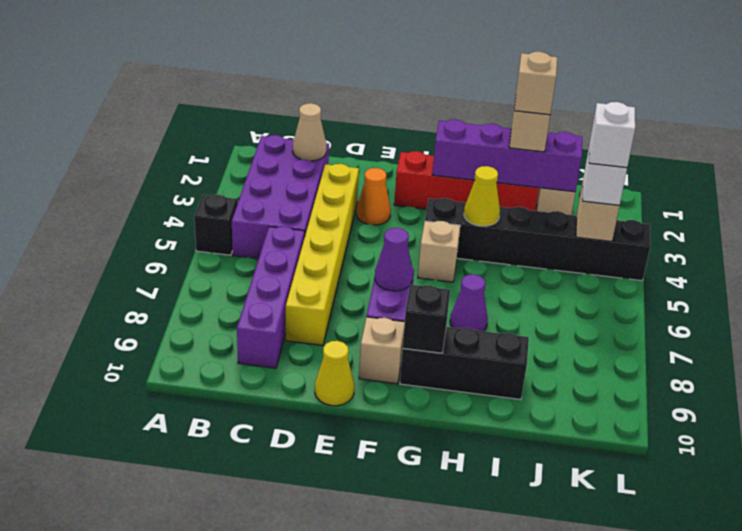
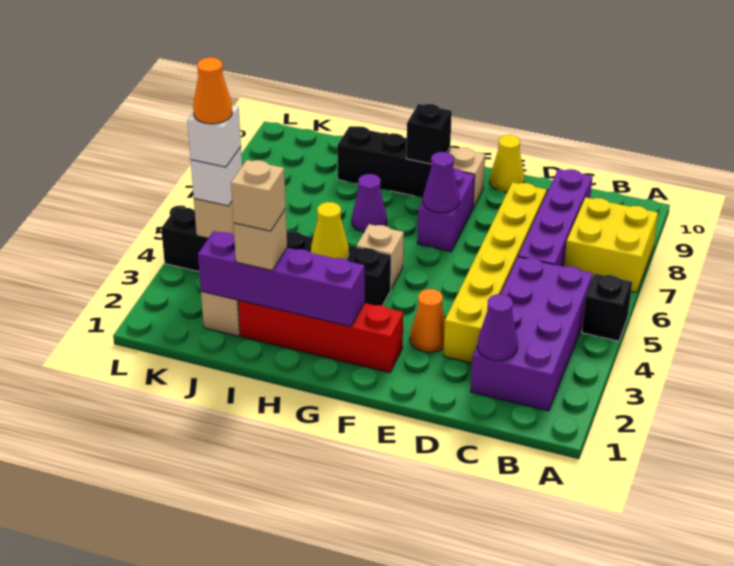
none -> yellow brick A7:B8 level 1
tan cone C2 level 2 -> purple cone C2 level 2
none -> orange cone K4 level 5

